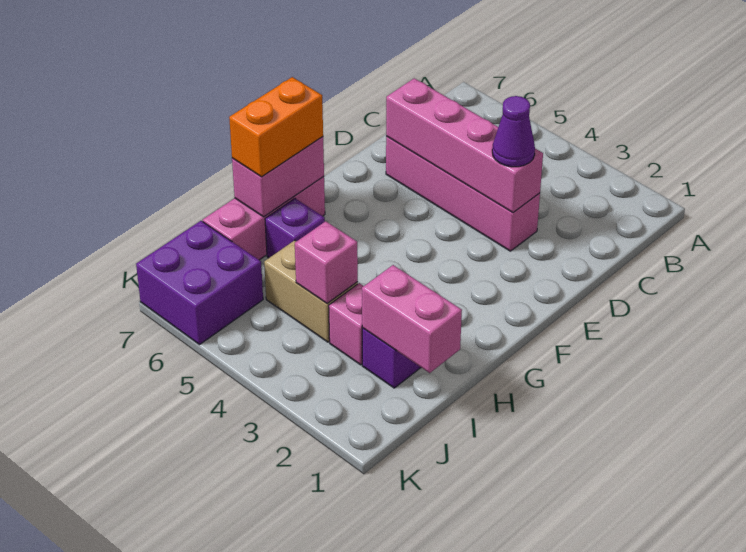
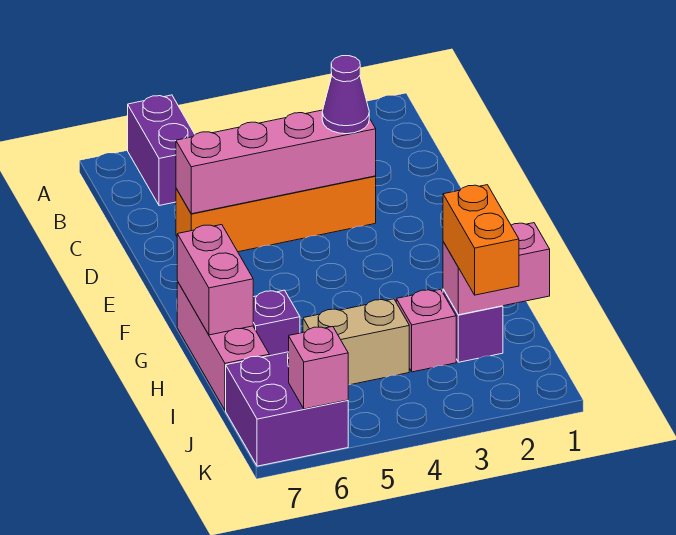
none -> purple brick A6:B6 level 1
pink brick D3:D6 level 1 -> orange brick D3:D6 level 1
orange brick G7:H7 level 3 -> orange brick I2:J2 level 3
pink brick I4 level 2 -> pink brick K6 level 2

